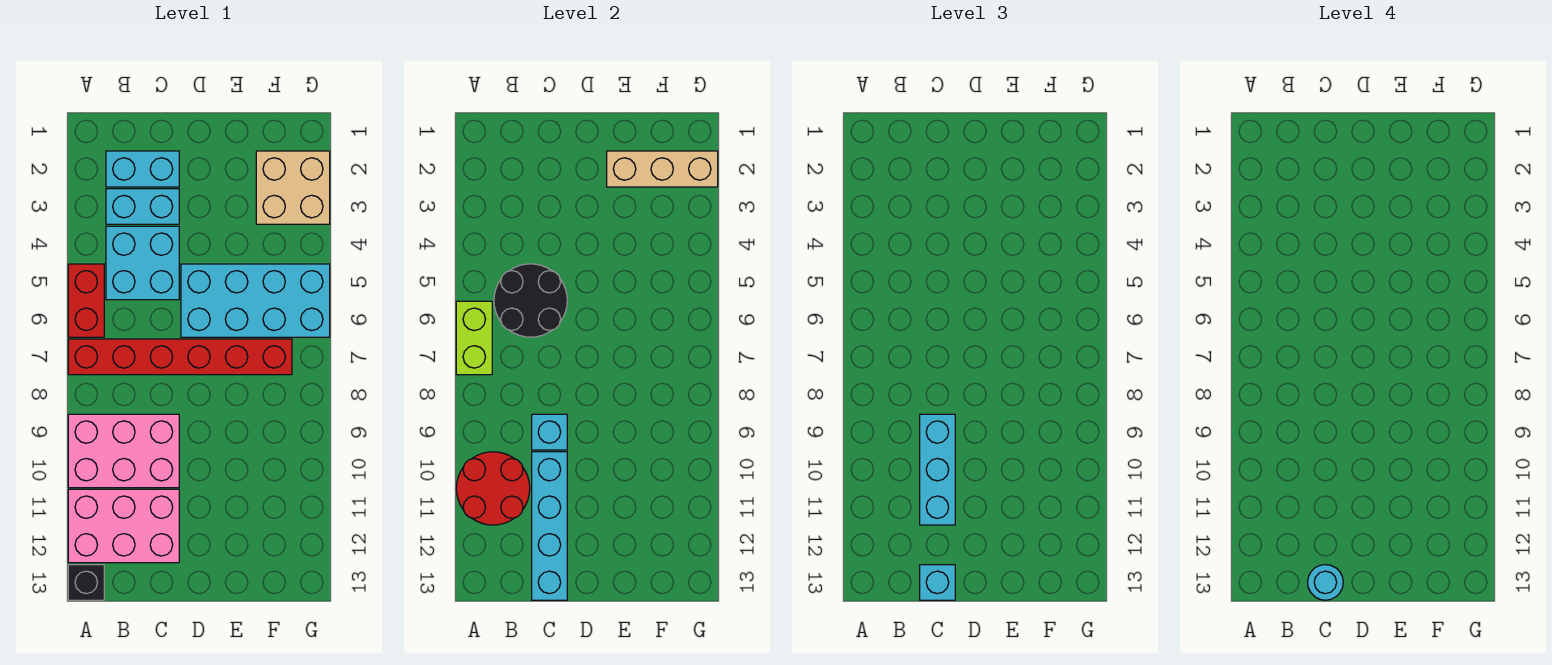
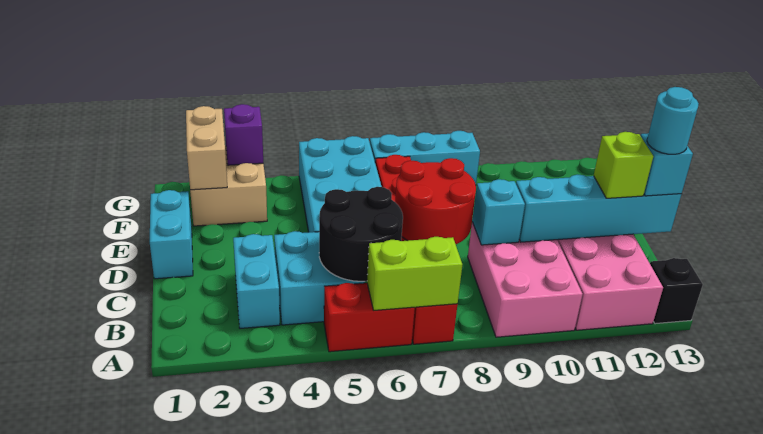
red round brick A10:B11 level 2 -> red round brick C7:D8 level 2
cyan brick B2:C2 level 1 -> cyan brick D1:E1 level 1
cyan brick C9:C11 level 3 -> cyan brick G7:G9 level 1
none -> lime brick C12 level 3
tan brick E2:G2 level 2 -> tan brick F2:G2 level 2
none -> purple brick G3 level 2

